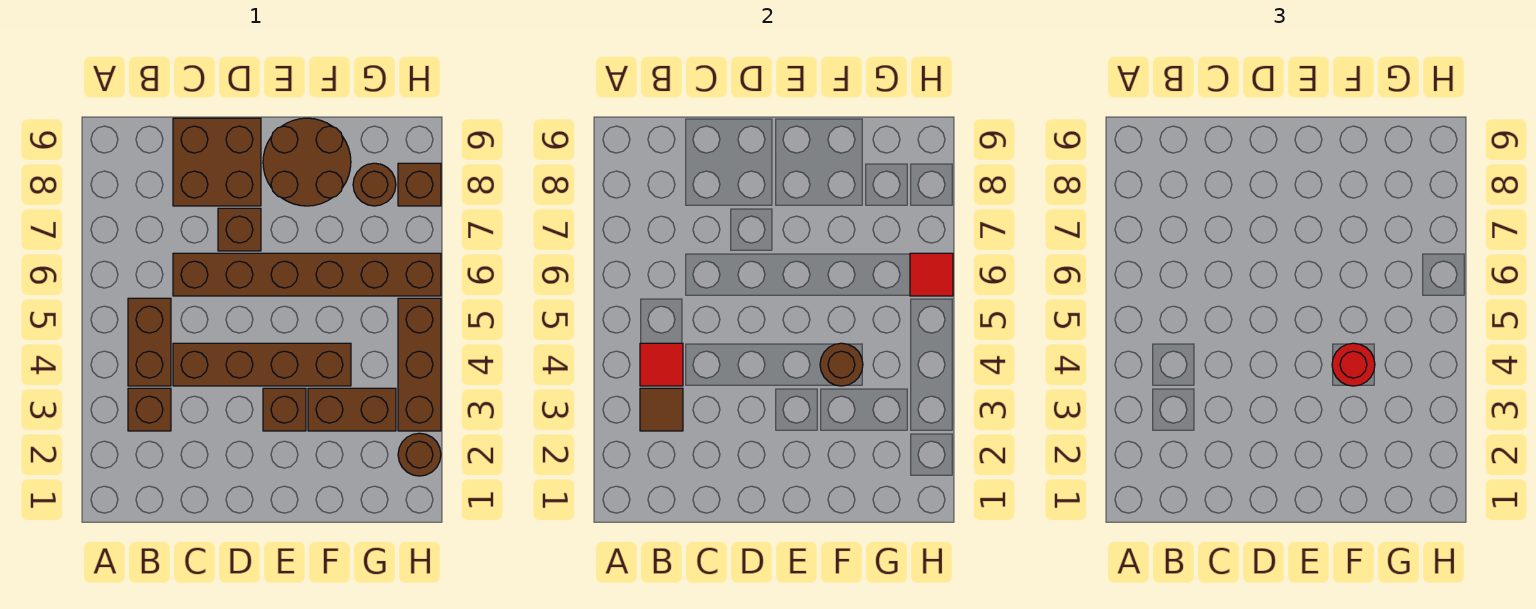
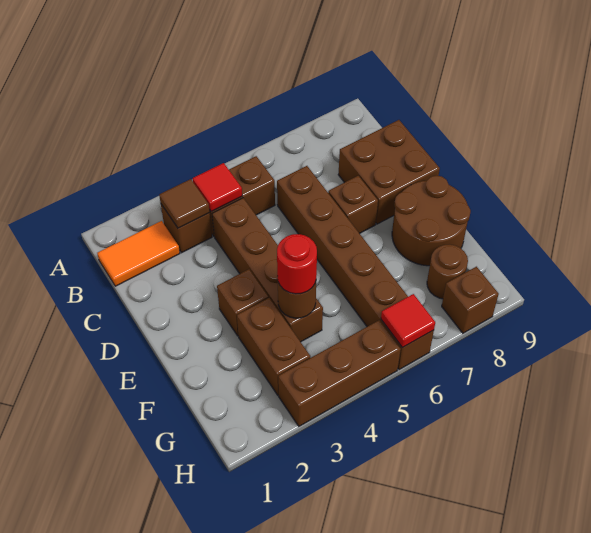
none -> orange tile B1:B2 level 1
brown round brick H2 level 1 -> none

